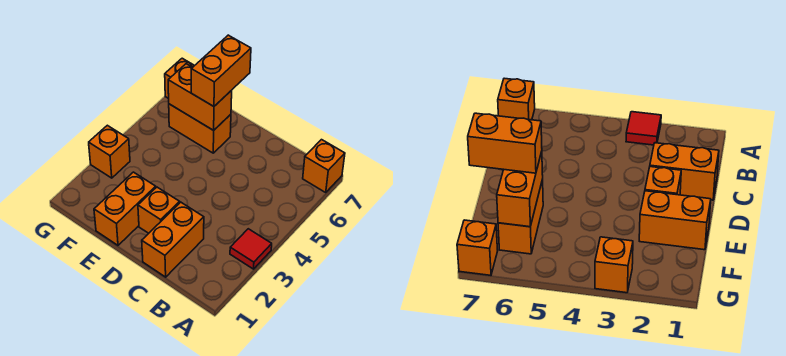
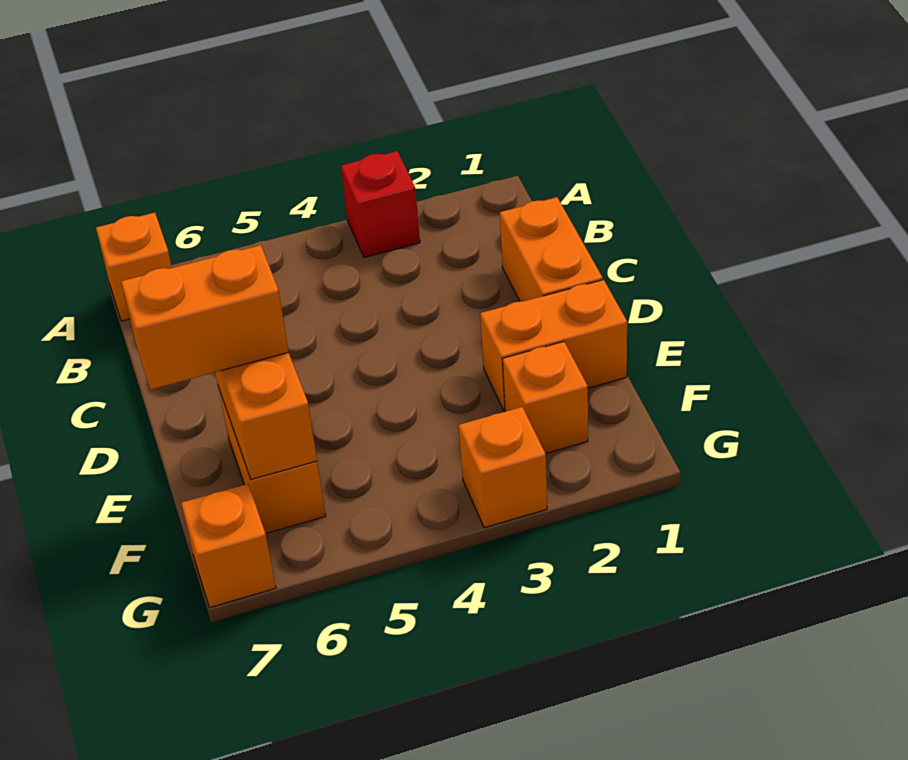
red tile A3 level 1 -> red brick A3 level 1
orange brick C1:C2 level 1 -> orange brick C1:D1 level 1
orange brick D2 level 1 -> orange brick F2 level 1

